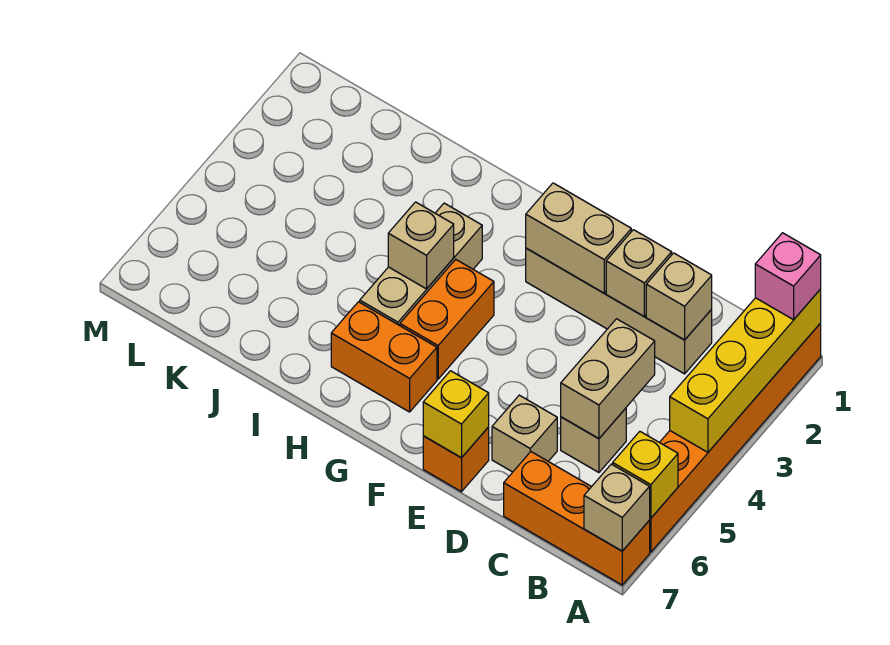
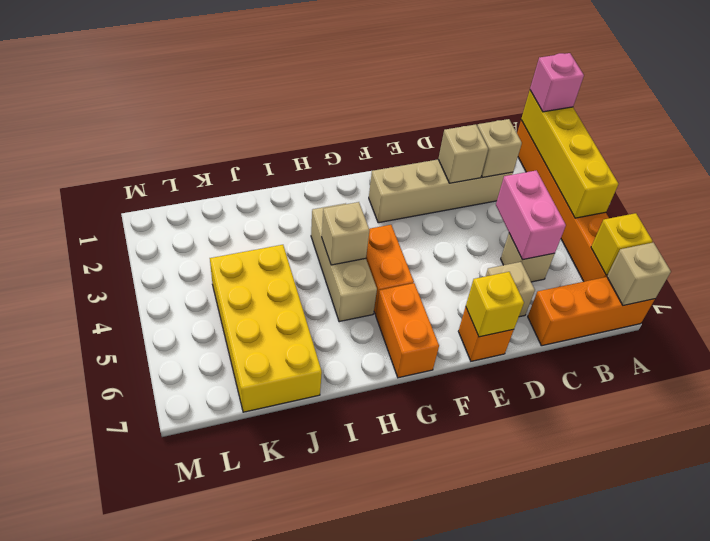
tan brick C4:C5 level 2 -> pink brick C4:C5 level 2
tan brick E2:F2 level 2 -> none
orange brick G6:H6 level 1 -> orange brick G6:G7 level 1
none -> yellow brick J4:K7 level 1

